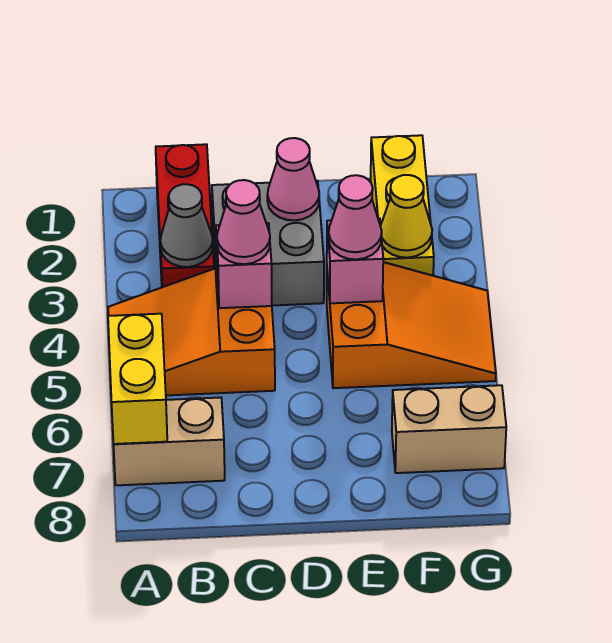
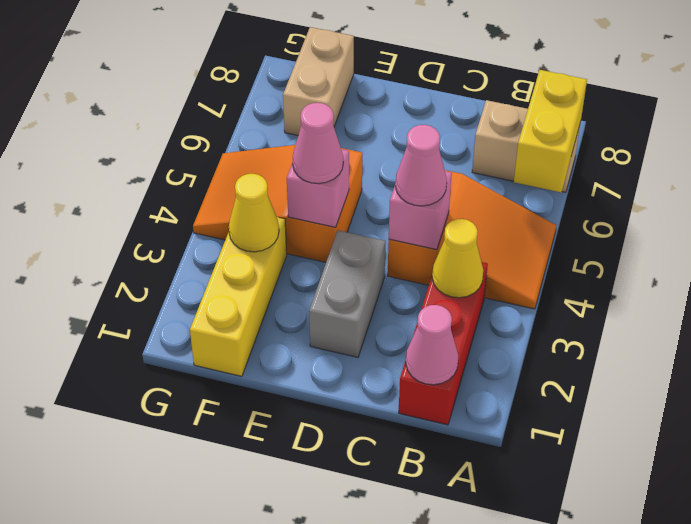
grey cone B3 level 2 -> yellow cone B3 level 2
grey brick C2:D3 level 1 -> grey brick D2:D3 level 1
pink cone D2 level 2 -> pink cone B1 level 2
tan brick F7:G7 level 1 -> tan brick F7:F8 level 1

